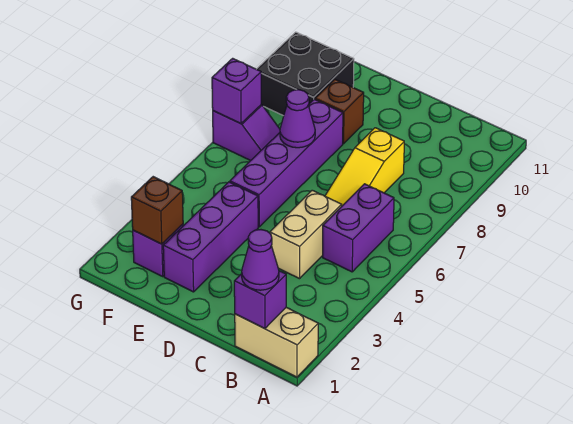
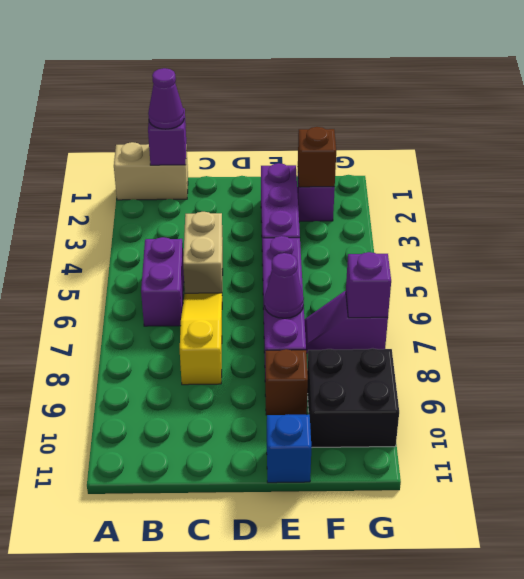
none -> blue brick E11 level 1

